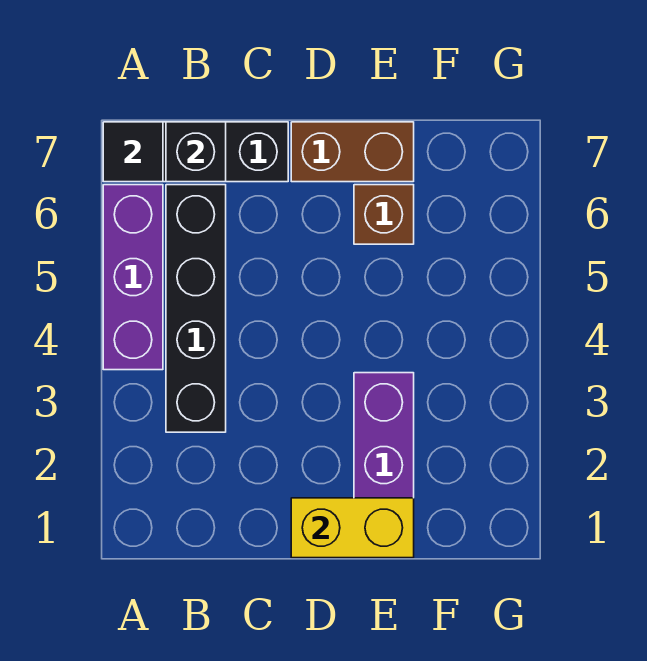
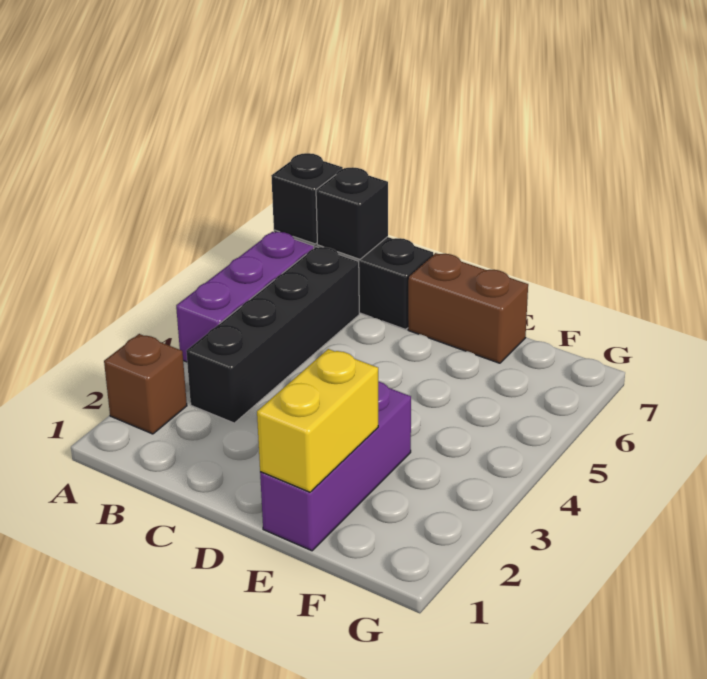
black tile A7 level 2 -> black brick A7 level 2
yellow brick D1:E1 level 2 -> yellow brick E1:E2 level 2
brown brick E6 level 1 -> brown brick A2 level 1

